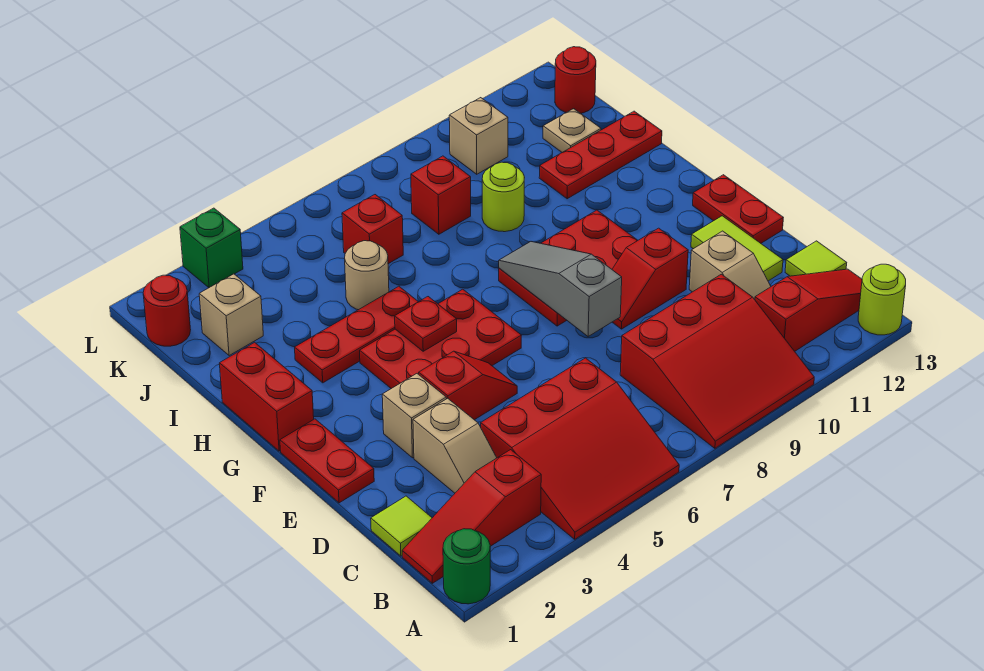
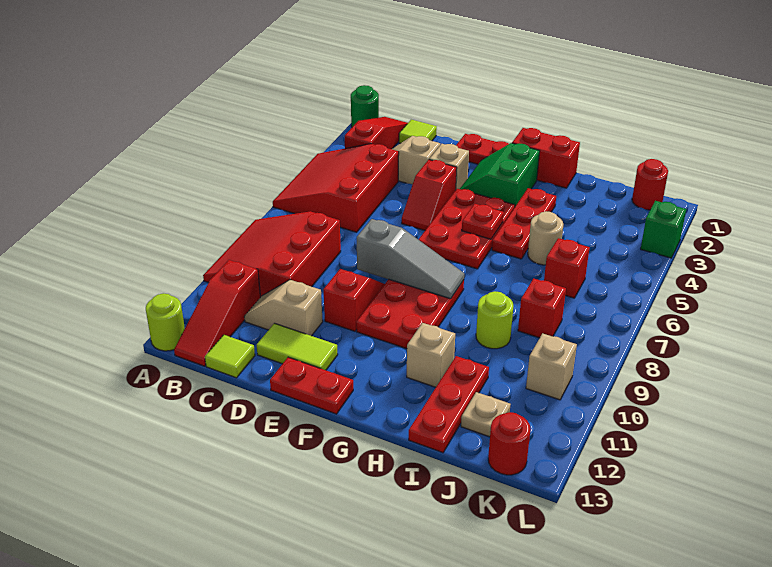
none -> green slope F2:G3 level 1 top G
tan brick J2 level 1 -> tan brick H11 level 1

